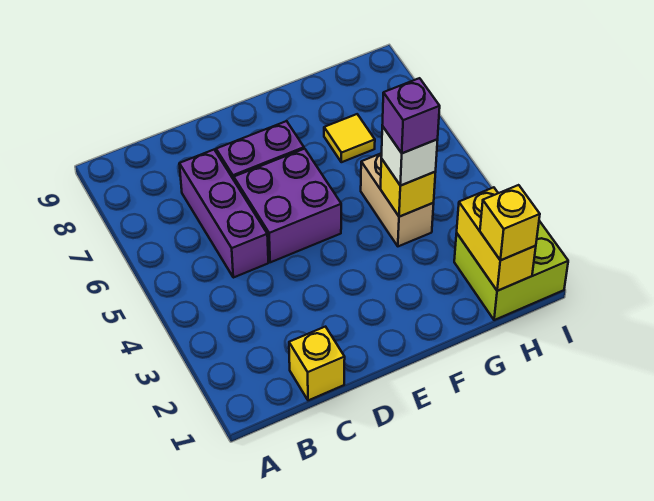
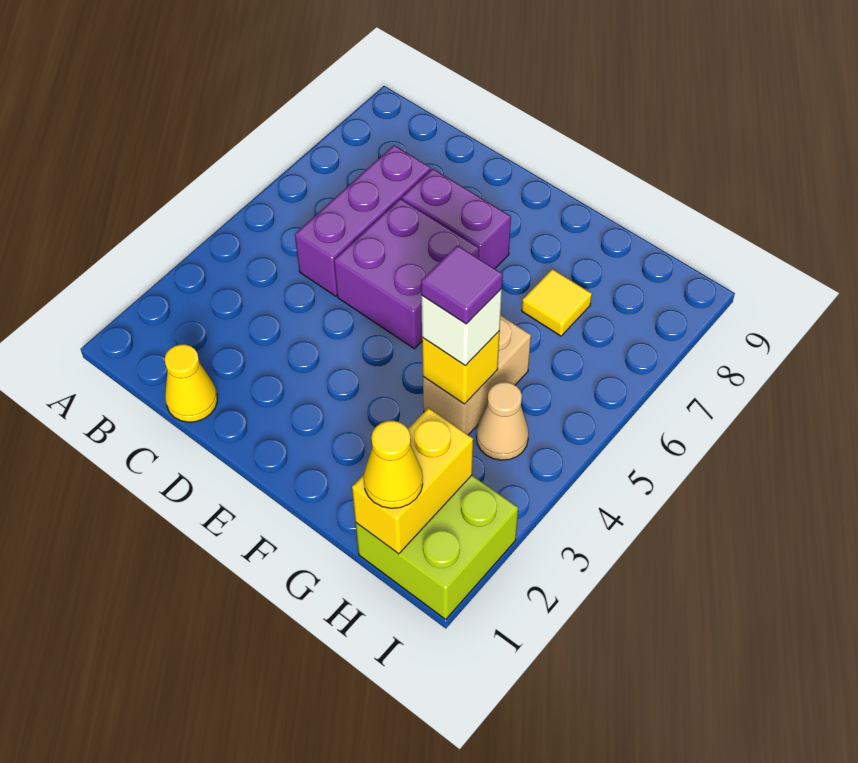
yellow brick C1 level 1 -> yellow cone C1 level 1
purple brick G4 level 4 -> purple tile G4 level 4
yellow brick H1 level 3 -> yellow cone H1 level 3
none -> tan cone H4 level 1

